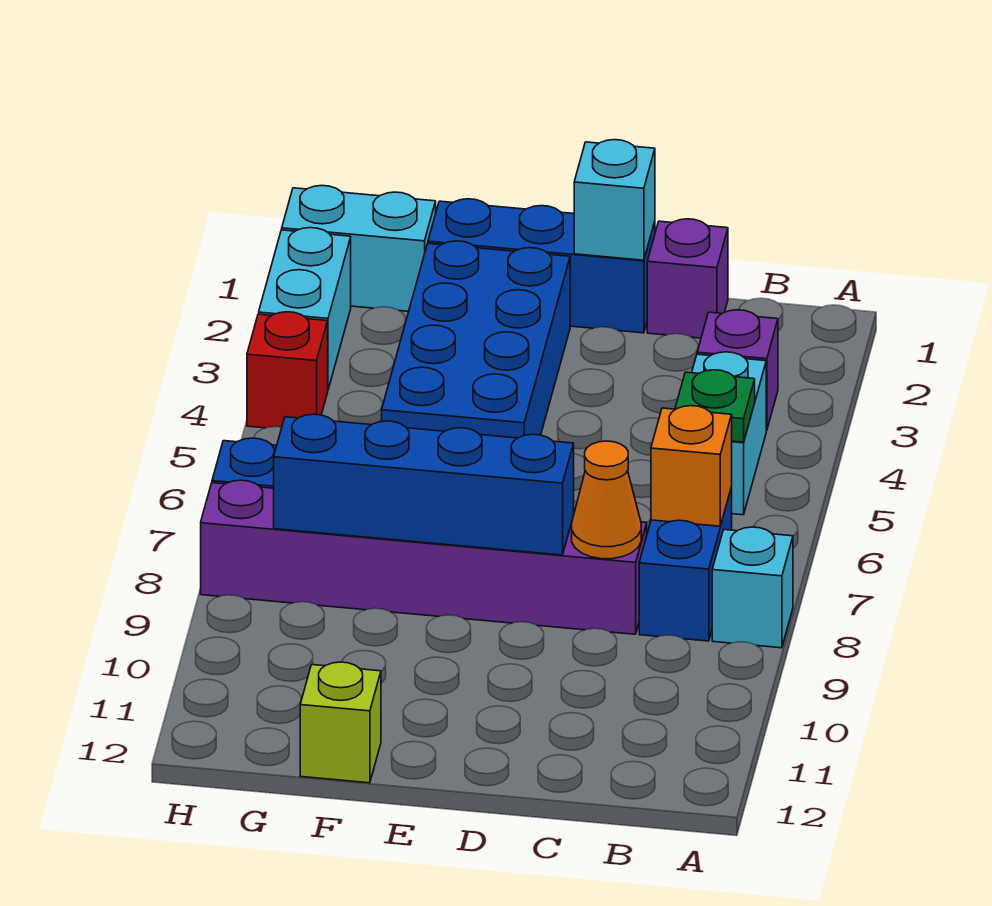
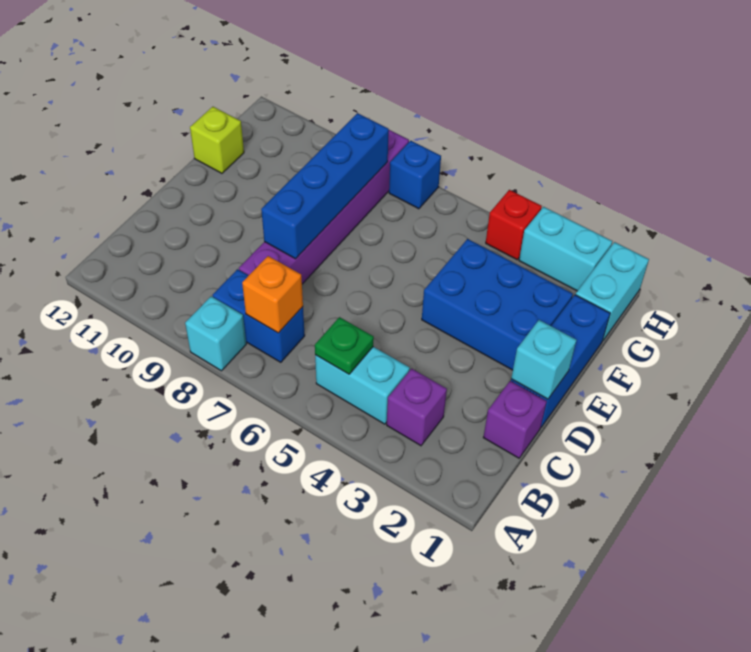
orange cone C8 level 2 -> none
blue brick E2:F5 level 1 -> blue brick E2:F4 level 1

